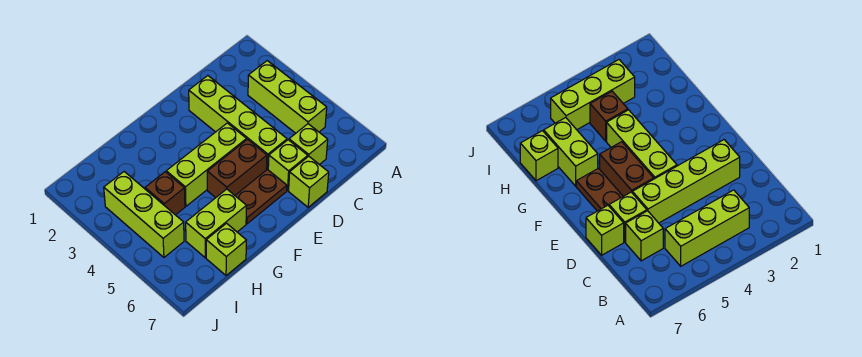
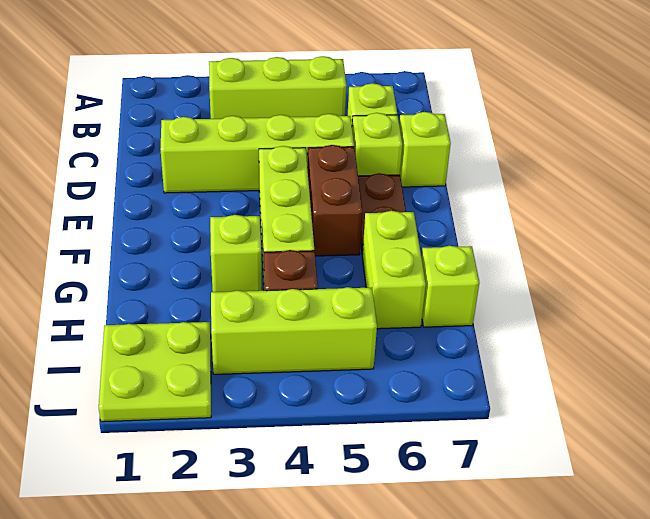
none -> lime brick G3 level 1
none -> lime plate I1:J2 level 1

